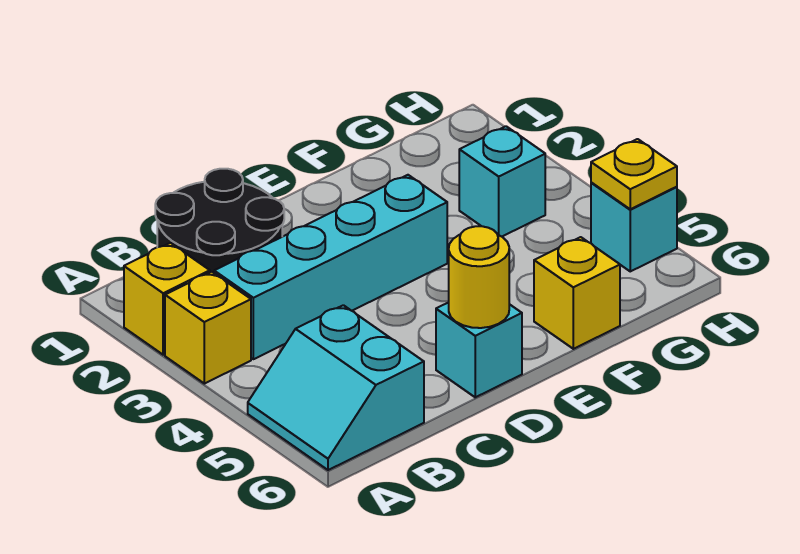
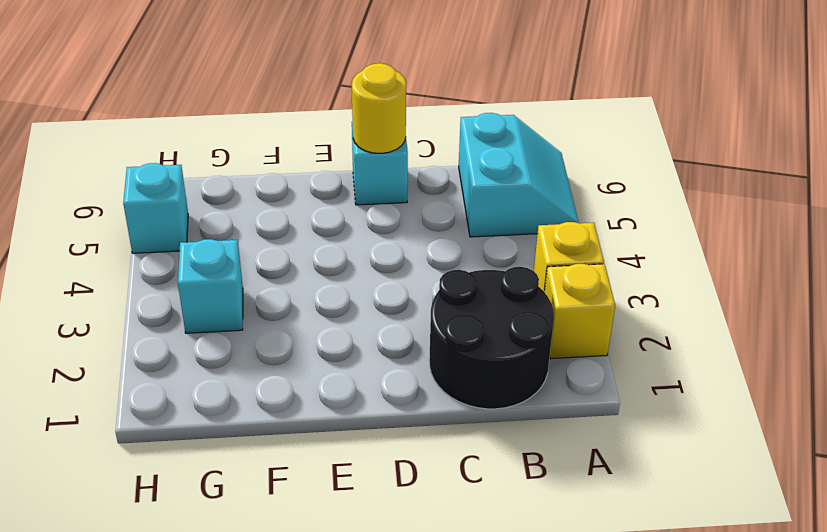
cyan brick B3:E3 level 1 -> none
yellow brick F6 level 1 -> none
yellow plate H5 level 2 -> none

